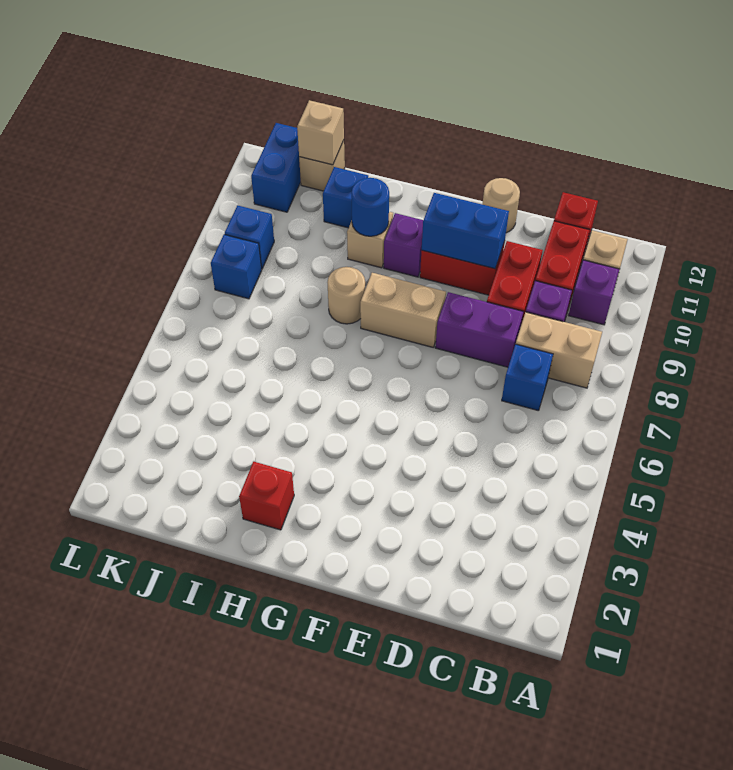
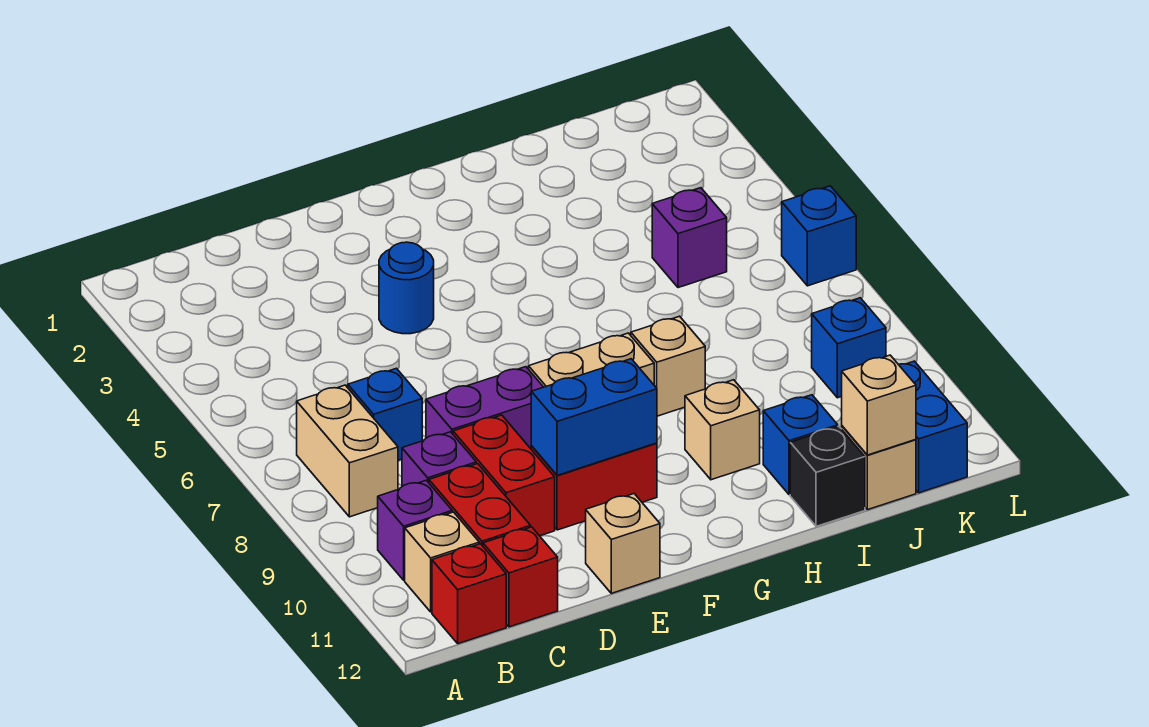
tan brick B8:C8 level 1 -> tan brick B7:B8 level 1
tan round brick E12 level 1 -> tan brick E12 level 1
purple brick G10 level 1 -> purple brick J5 level 1
red brick H2 level 1 -> red brick B12 level 1
tan round brick H8 level 1 -> tan brick H8 level 1
blue round brick H10 level 2 -> blue round brick E4 level 1
none -> black brick I12 level 1
blue brick K8 level 1 -> blue brick L6 level 1

